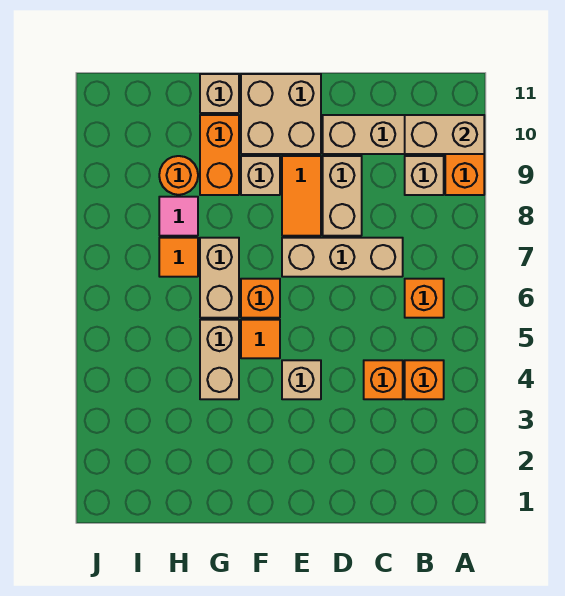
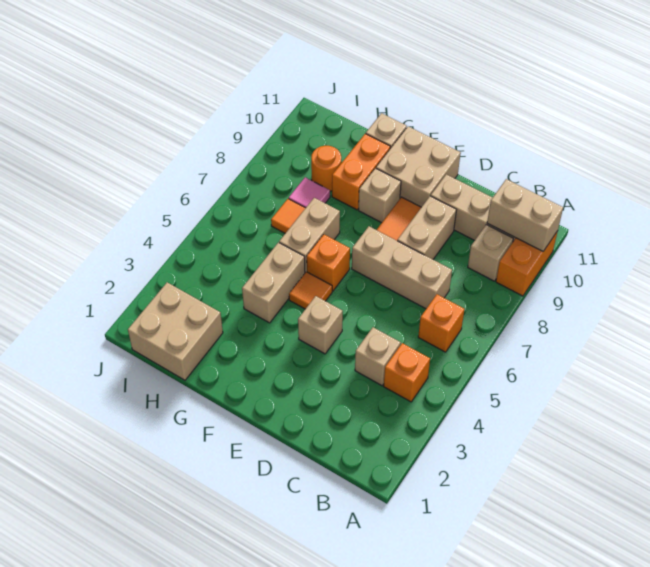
orange brick C4 level 1 -> tan brick C4 level 1
none -> tan brick H1:I2 level 1

